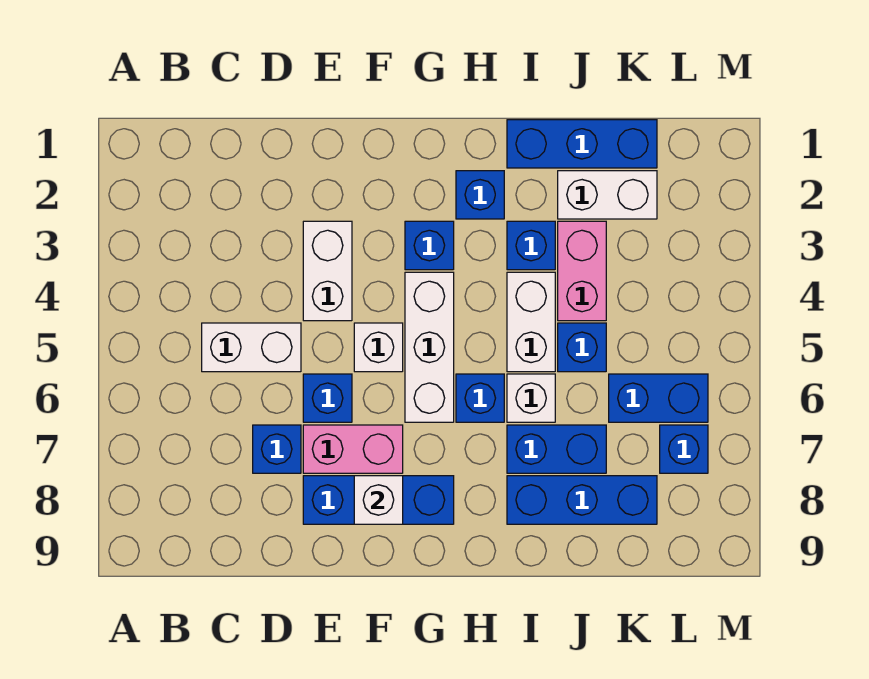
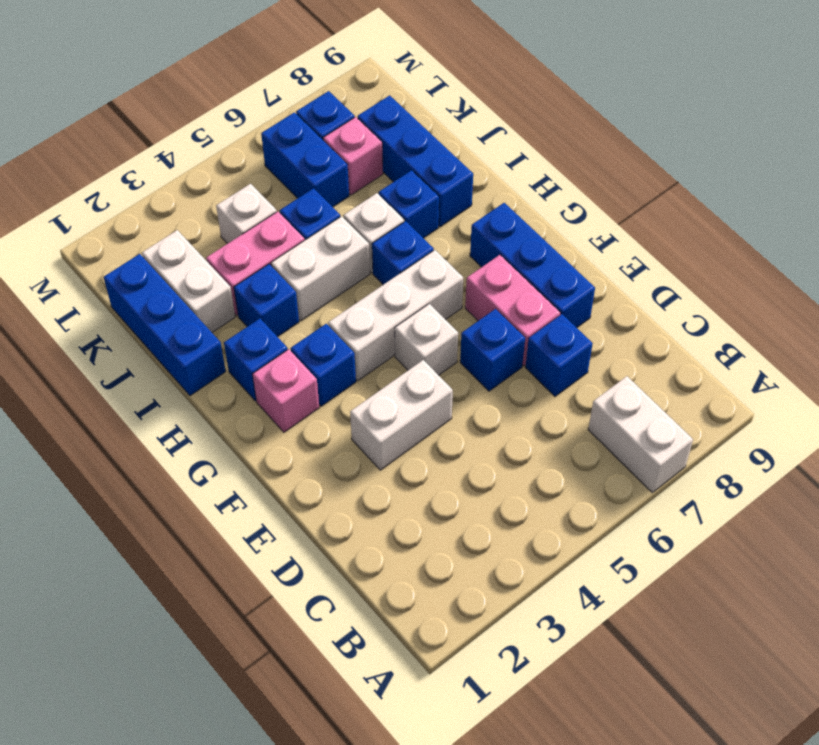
white brick C5:D5 level 1 -> white brick A7:B7 level 1
white brick F8 level 2 -> white brick K4 level 1
none -> pink brick G2 level 1
blue brick I7:J7 level 1 -> blue brick I7 level 1
none -> pink brick K7 level 1

